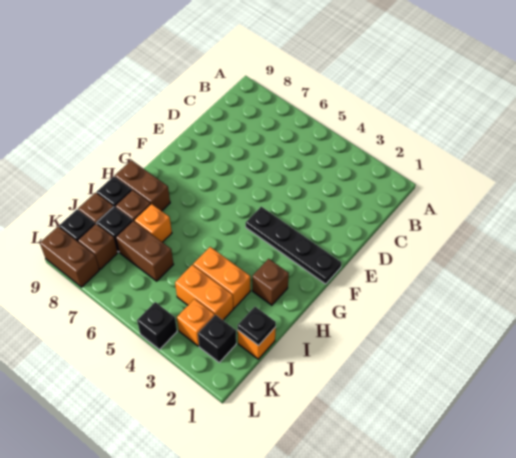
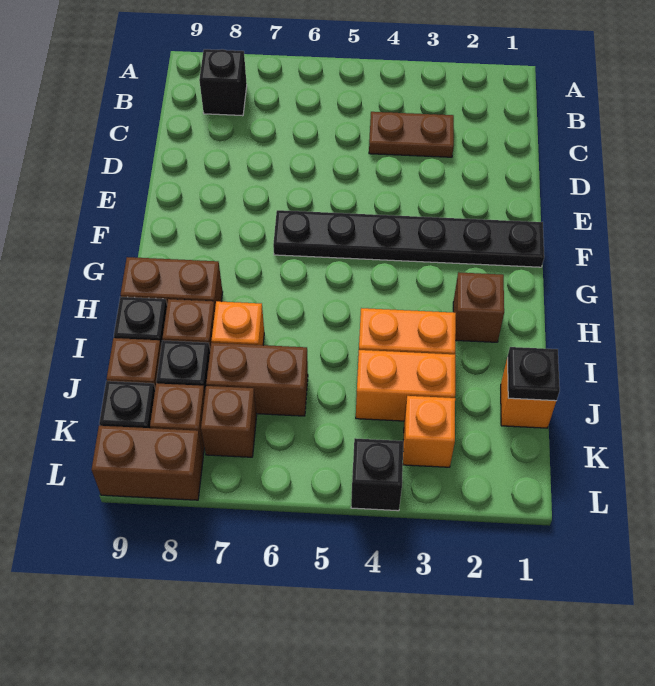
none -> brown plate C3:C4 level 1
black plate F1:F4 level 1 -> black plate F1:F6 level 1
black brick K2 level 1 -> black brick B8 level 1
none -> brown brick K7 level 1

